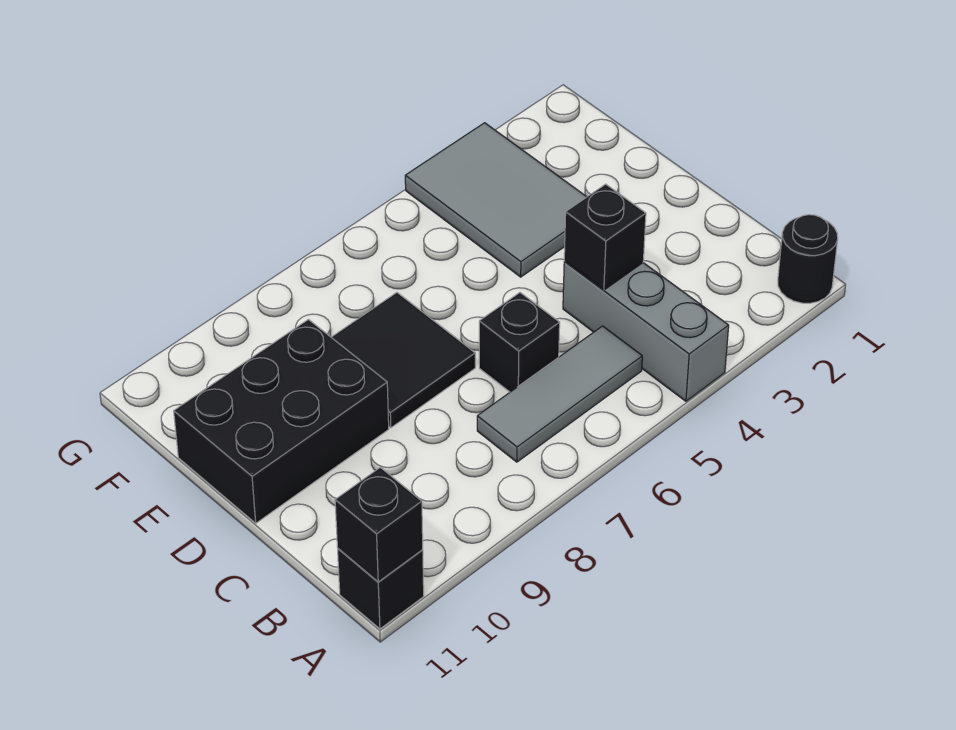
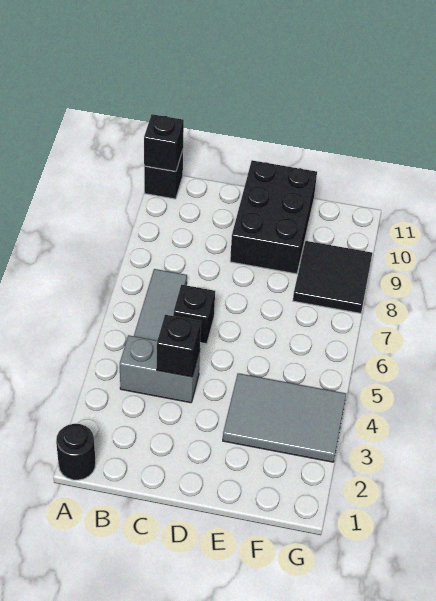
grey brick A4:C4 level 1 -> grey brick B4:C4 level 1
black tile D7:E8 level 1 -> black tile F8:G9 level 1

